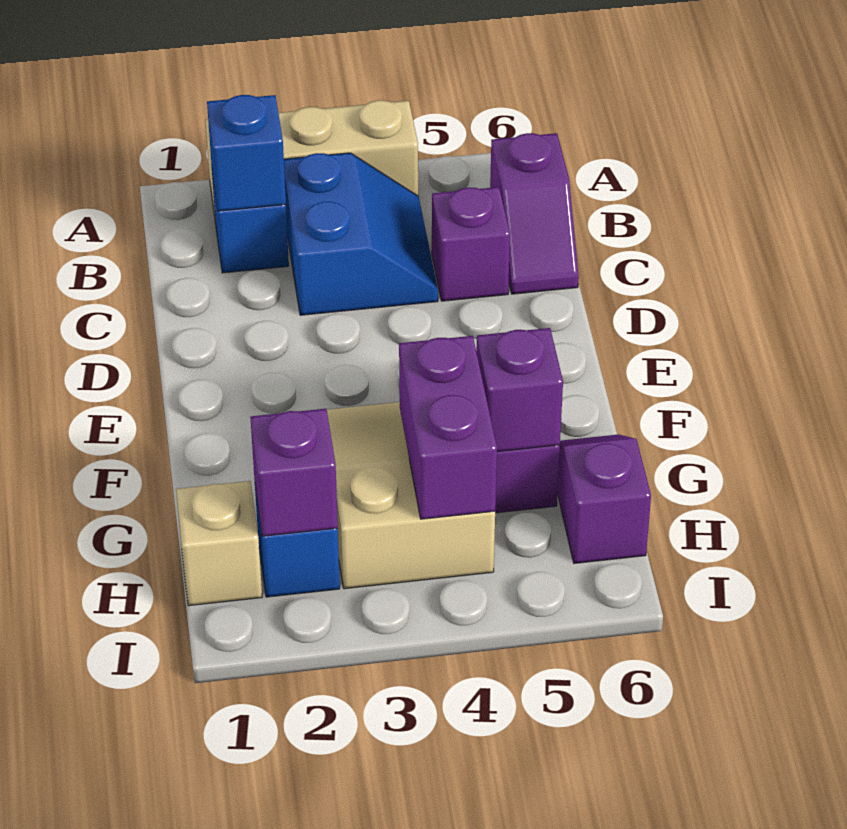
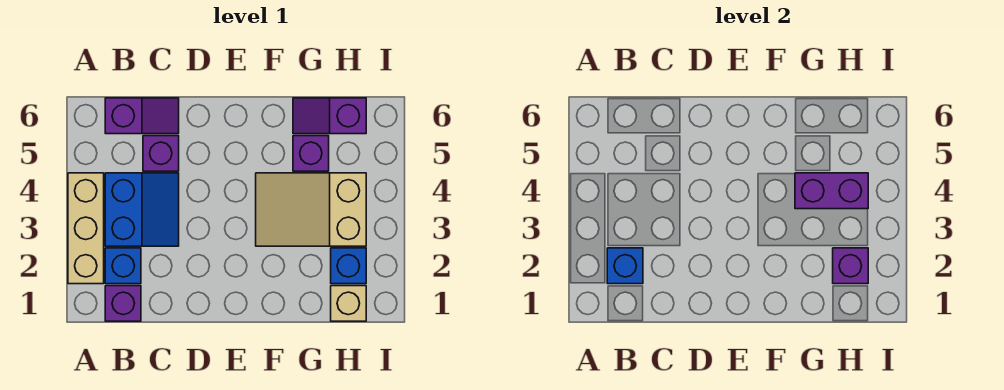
blue slope B3:C4 level 1 top 3 -> blue slope B3:C4 level 1 top B
purple brick G5 level 2 -> purple brick B1 level 1

